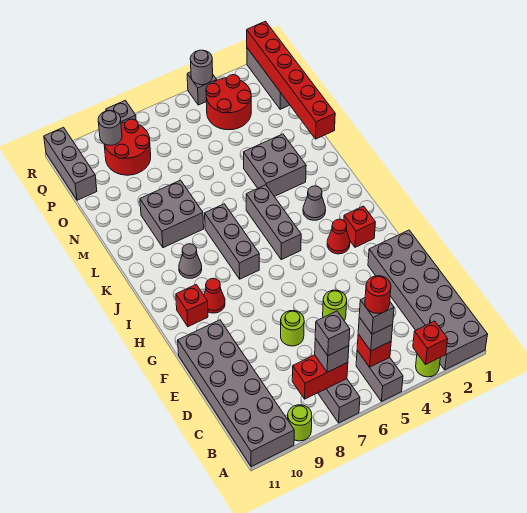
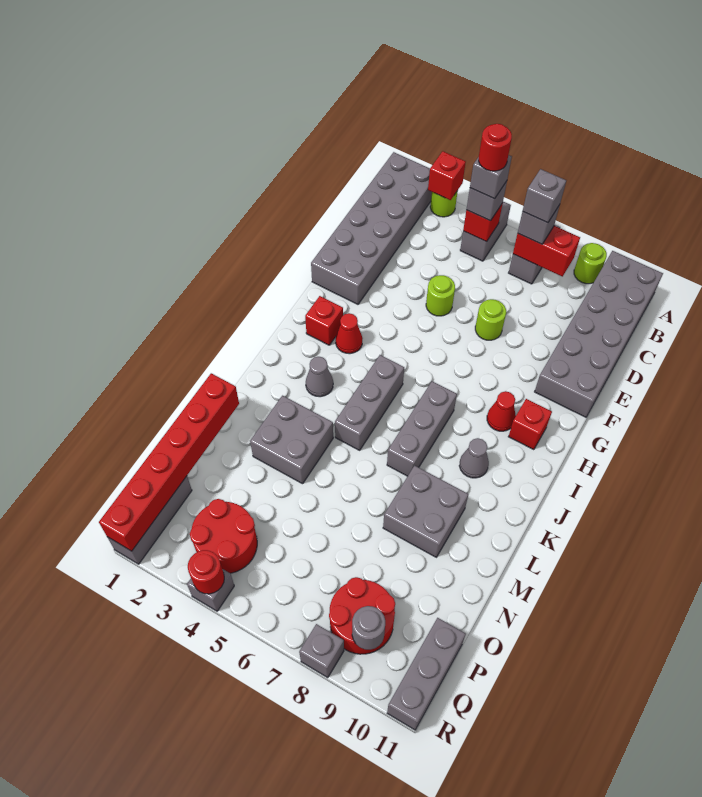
grey round brick R4 level 2 -> red round brick R4 level 2

